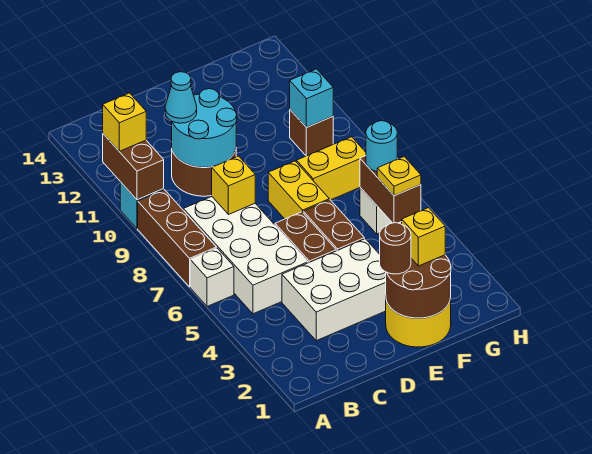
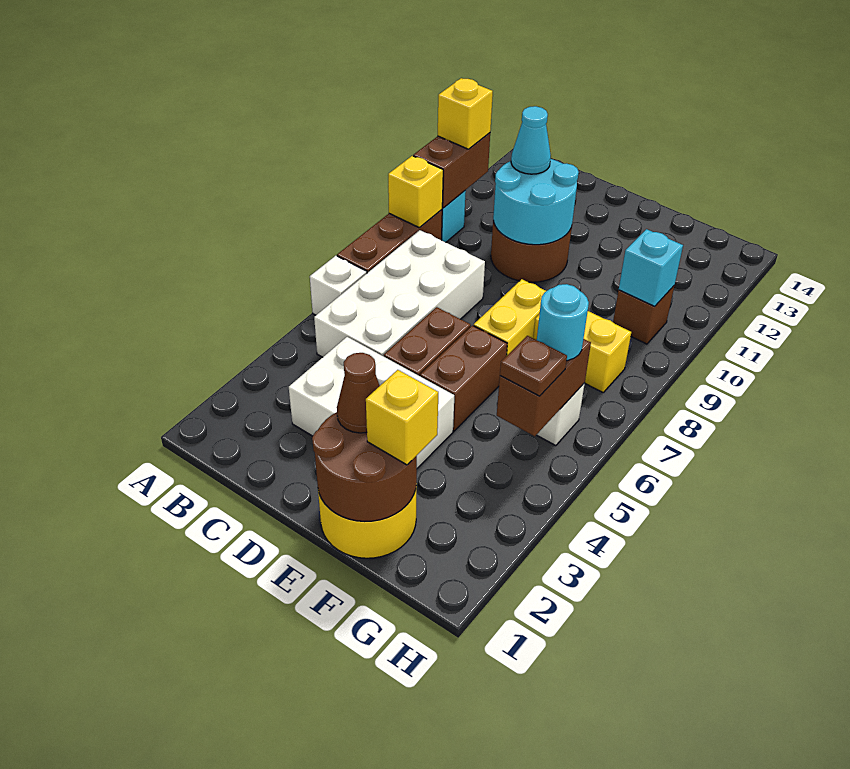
yellow brick C8 level 2 -> yellow brick A9 level 2
brown round brick E2 level 3 -> brown cone E2 level 3
yellow plate G5 level 3 -> brown plate G5 level 3

